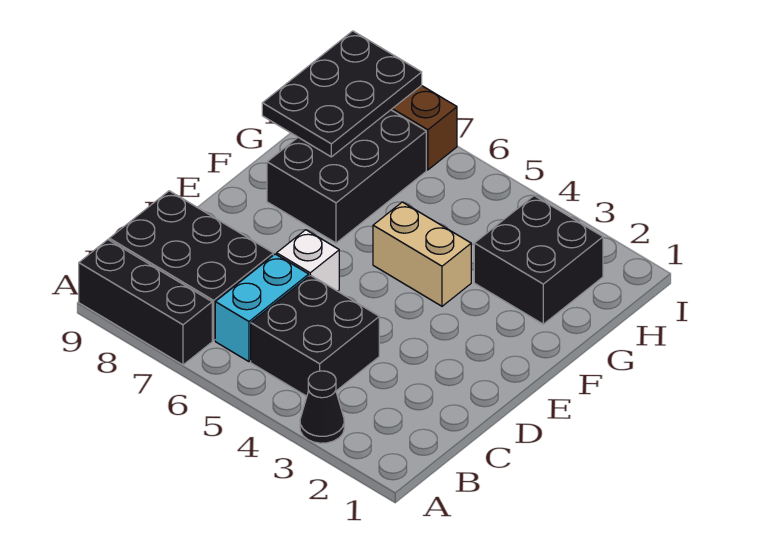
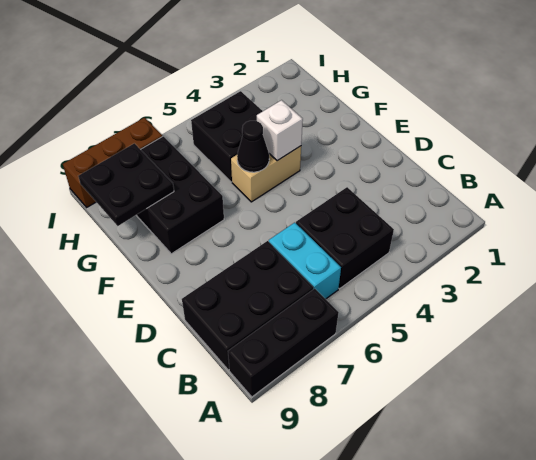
black cone A3 level 1 -> black cone F5 level 2
white brick D6 level 1 -> white brick F4 level 2
black brick G2:H3 level 1 -> black brick G4:H5 level 1
black plate G8:I9 level 2 -> black plate G8:H9 level 2

